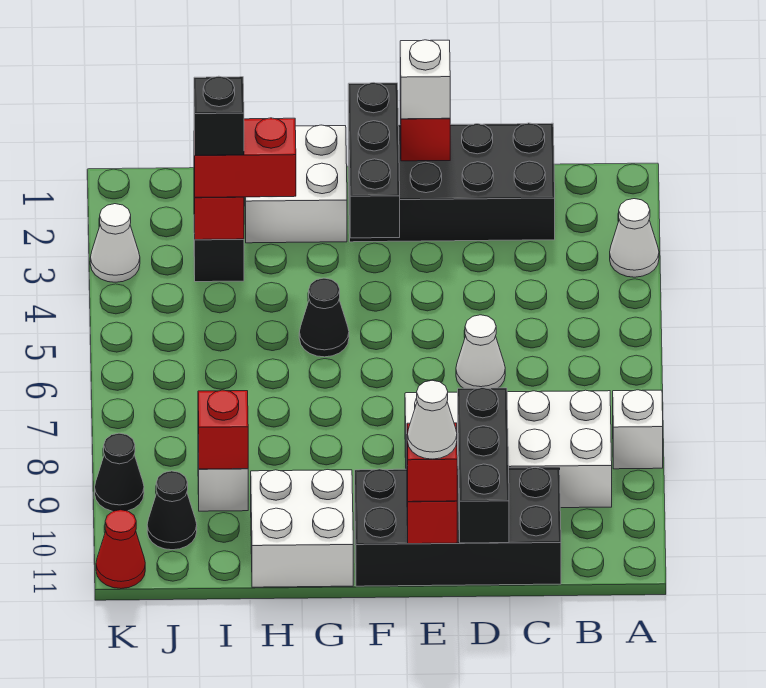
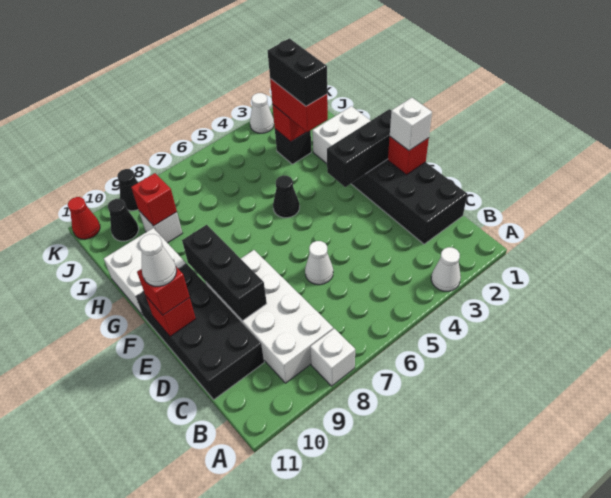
black brick D9:D11 level 2 -> black brick D9:F9 level 2
black brick I3 level 4 -> black brick H3:I3 level 4

